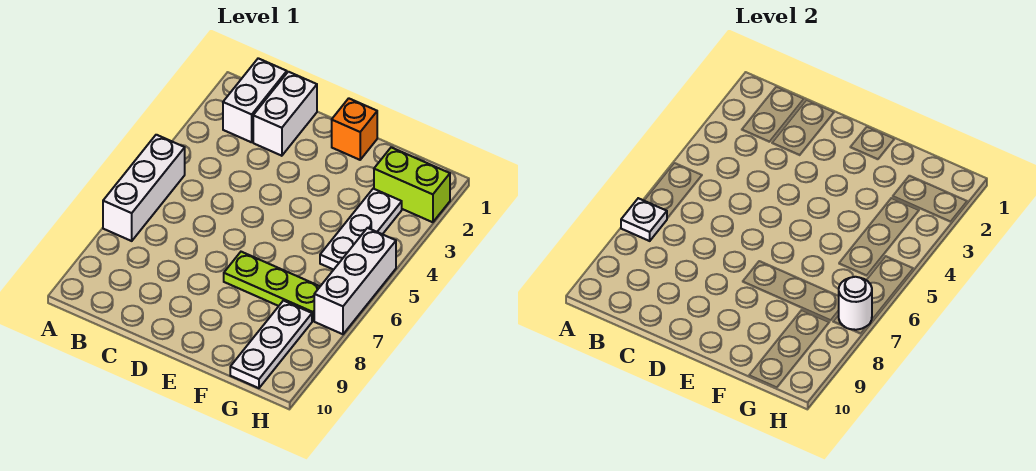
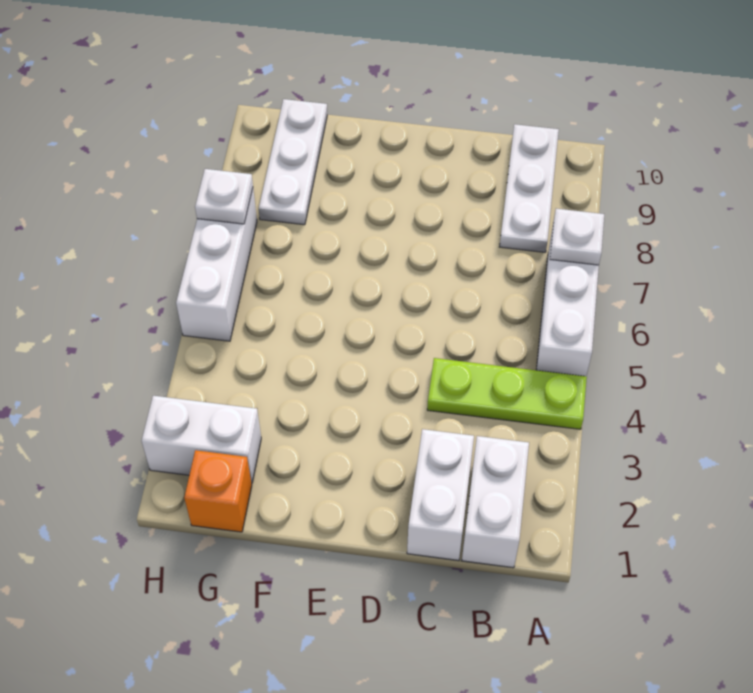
orange brick E1 level 1 -> orange brick G1 level 1
lime plate E7:G7 level 1 -> lime plate A4:C4 level 1
lime brick G2:H2 level 1 -> white brick G2:H2 level 1
white plate G3:G5 level 1 -> white plate B8:B10 level 1
white round brick H7 level 2 -> white plate H7 level 2

